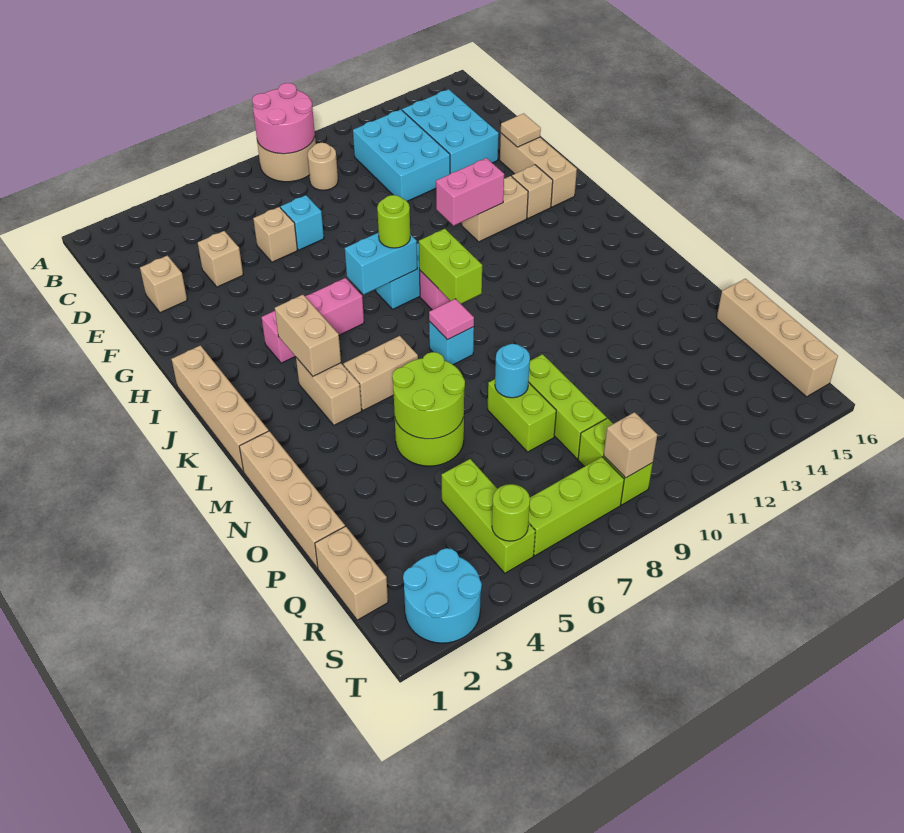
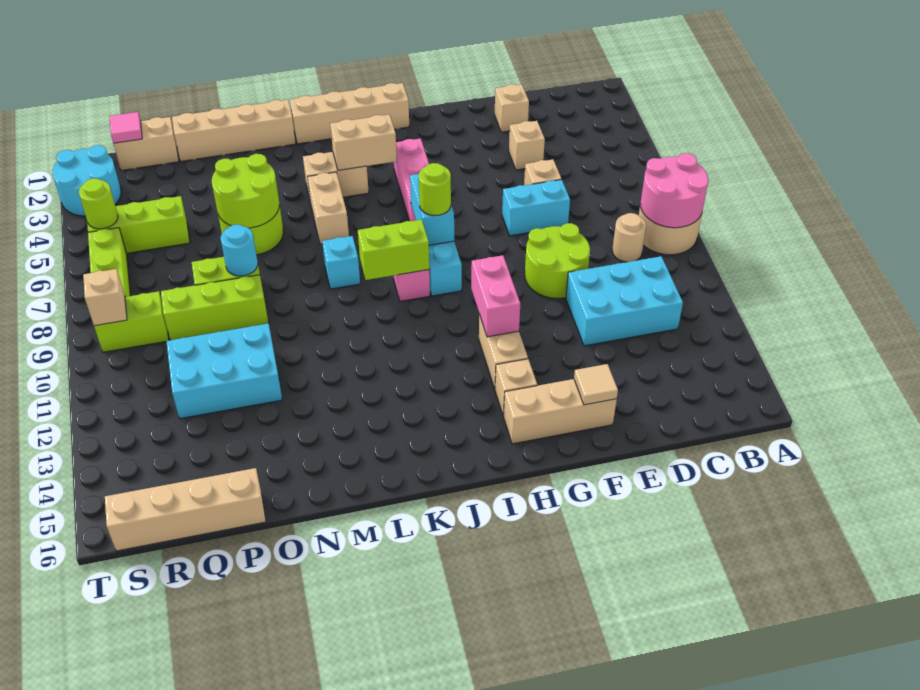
cyan brick C13:E14 level 1 -> cyan brick O11:Q12 level 1
cyan brick E7 level 1 -> cyan brick E7:F7 level 1
none -> lime round brick E9:F10 level 1
pink tile L8 level 2 -> pink tile R1 level 2

